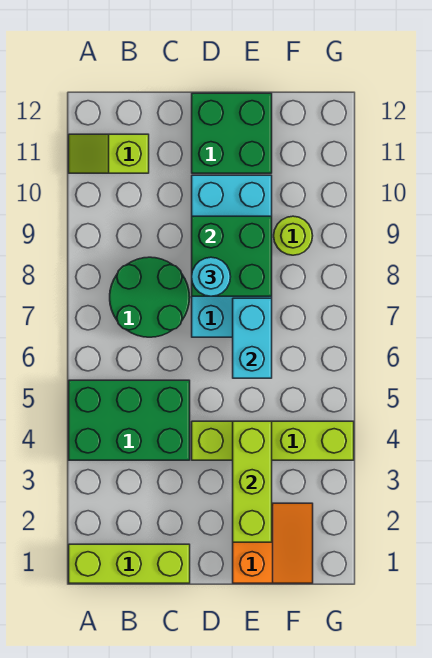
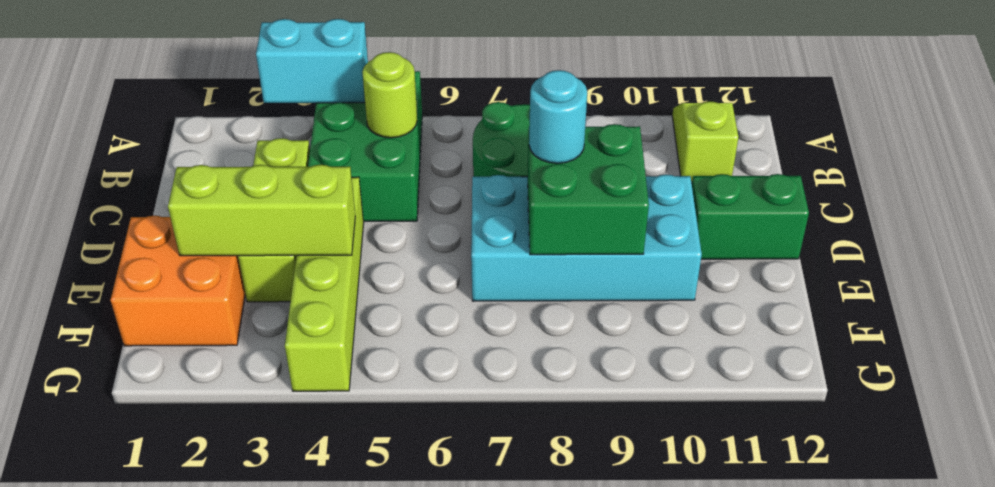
lime brick A1:C1 level 1 -> lime brick C3:E3 level 1
green brick D11:E12 level 1 -> green brick D11:D12 level 1
orange slope E1:F2 level 1 top E -> orange brick E1:F2 level 1
cyan brick E6:E7 level 2 -> cyan brick A3:A4 level 2
lime round brick F9 level 1 -> lime round brick B5 level 2

